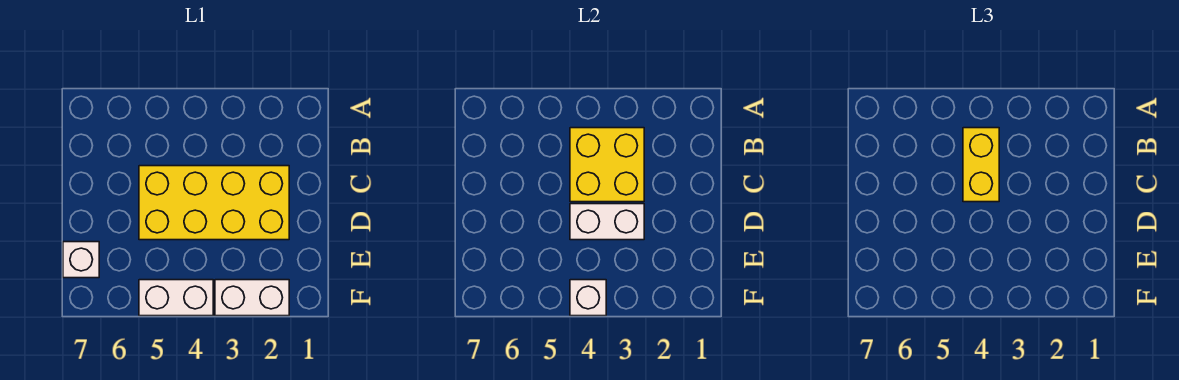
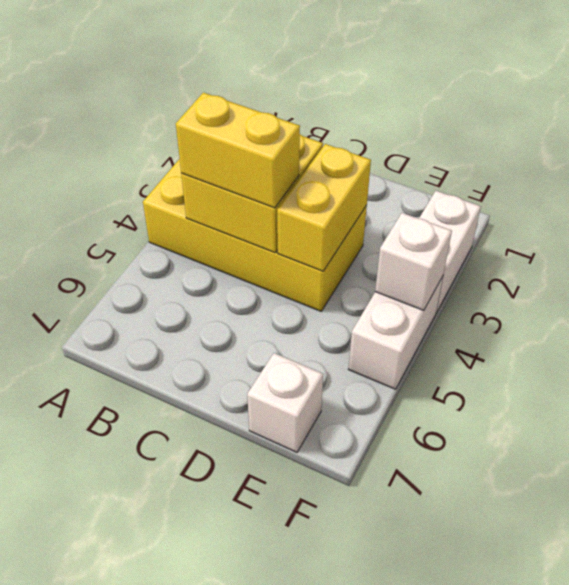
yellow brick C2:D5 level 1 -> yellow brick A3:D4 level 1
white brick D3:D4 level 2 -> yellow brick D3:D4 level 2

